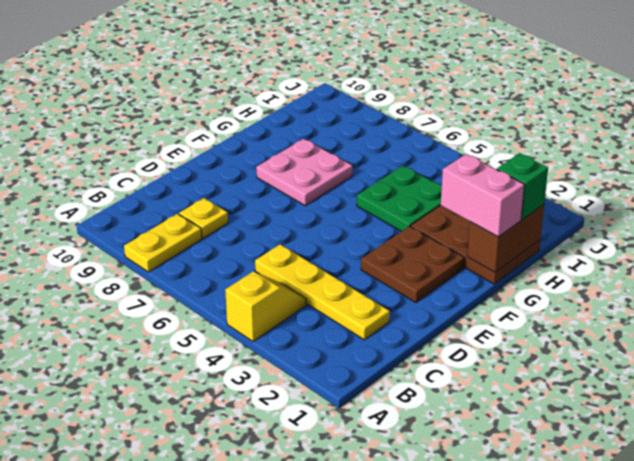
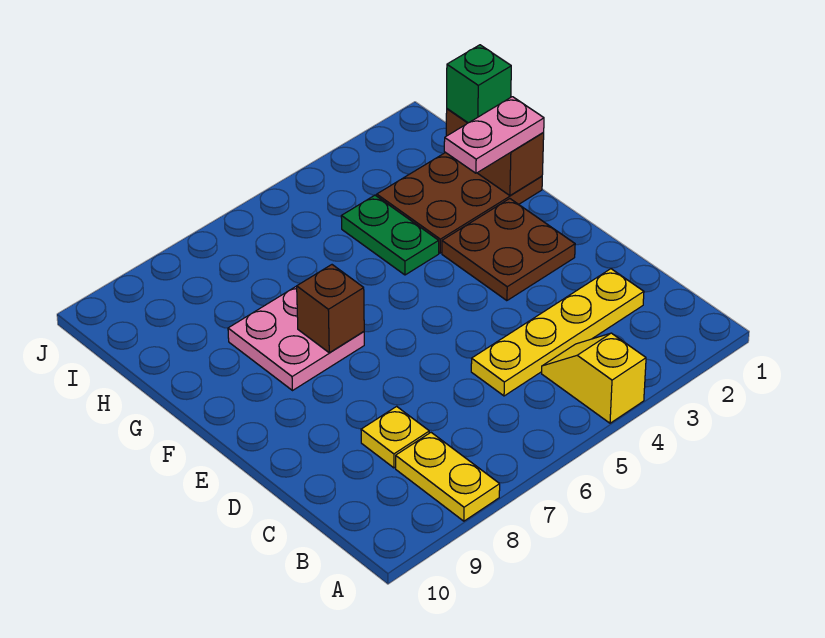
none -> brown brick F7 level 2
pink brick G1:G2 level 3 -> pink plate G1:G2 level 3
green plate G4:H5 level 1 -> green plate G4:H4 level 1

